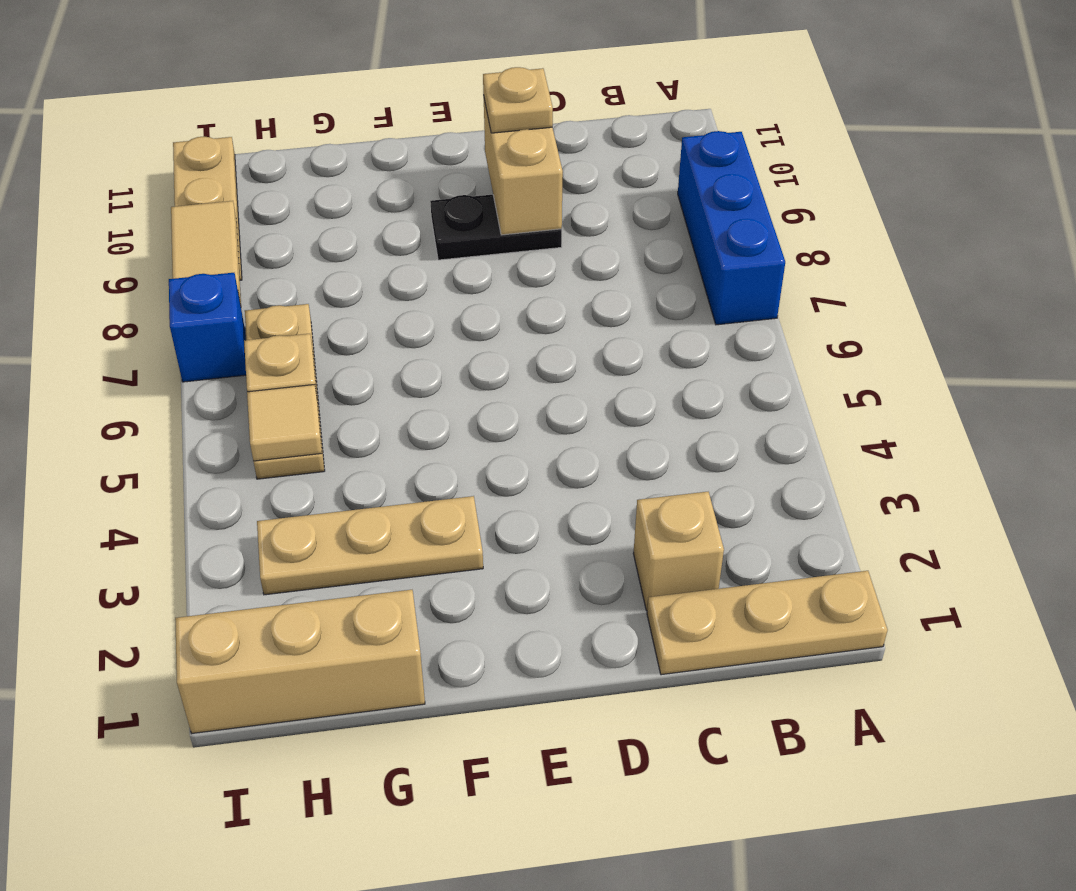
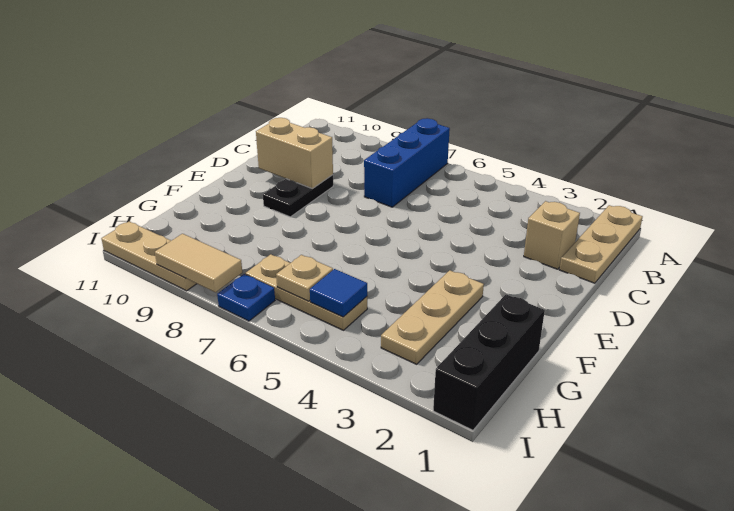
blue brick A7:A9 level 1 -> blue brick A7:C7 level 1
tan plate D10 level 3 -> none
tan brick G1:I1 level 1 -> black brick G1:I1 level 1
tan tile H5 level 2 -> blue tile H5 level 2
blue brick I7 level 1 -> blue plate I7 level 1

